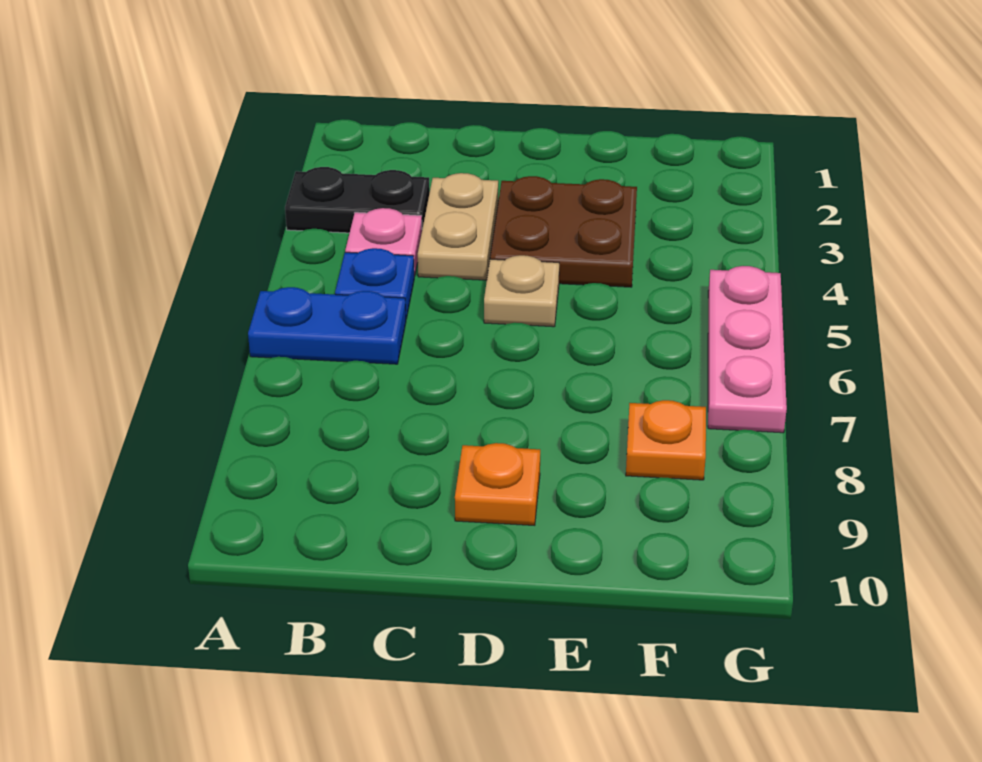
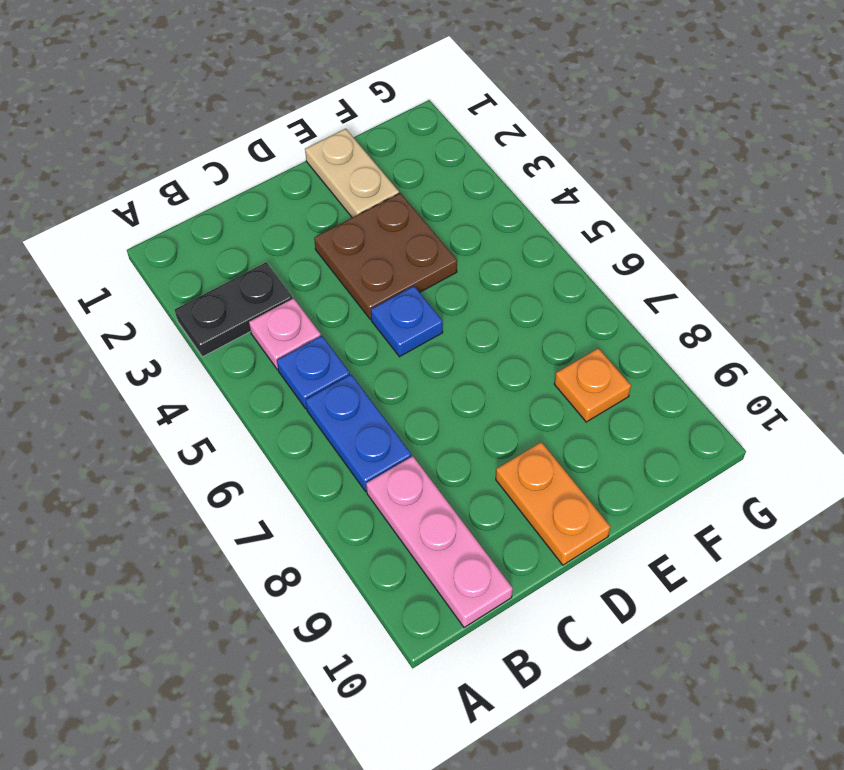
blue plate A6:B6 level 1 -> blue plate B6:B7 level 1
tan plate C3:C4 level 1 -> tan plate E1:E2 level 1
tan plate D5 level 1 -> blue plate D5 level 1
orange plate D9 level 1 -> orange plate D9:D10 level 1
pink plate G5:G7 level 1 -> pink plate B8:B10 level 1

